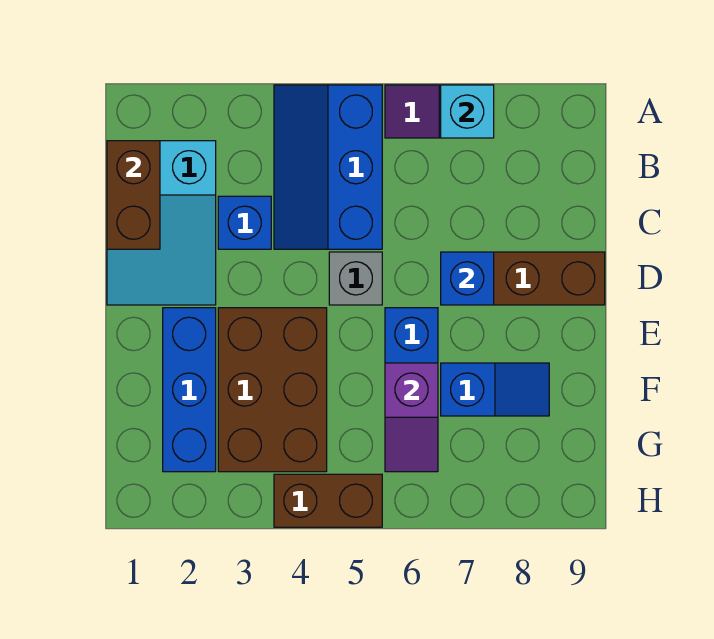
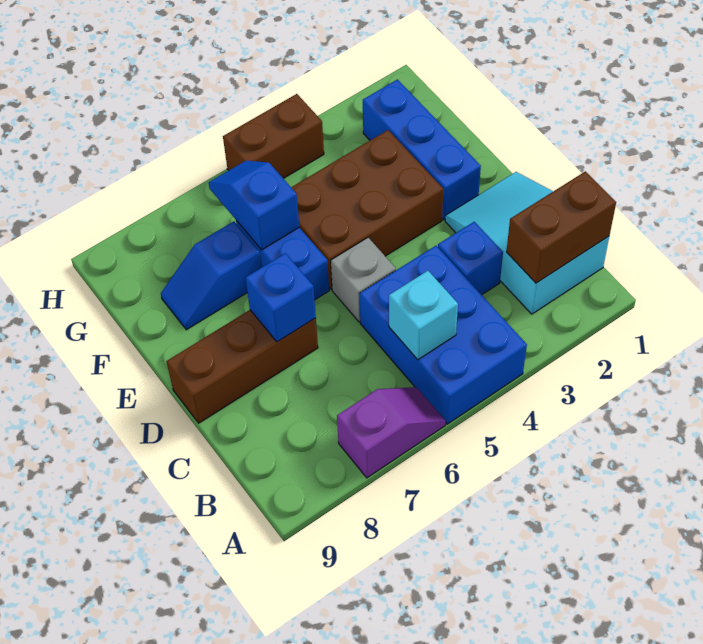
blue slope A4:C5 level 1 top 5 -> blue brick A4:C5 level 1
cyan brick A7 level 2 -> cyan brick B5 level 2
brown brick B1:C1 level 2 -> brown brick B1:B2 level 2
brown brick E3:G4 level 1 -> brown brick E3:F5 level 1
purple slope F6:G6 level 2 top F -> blue slope F6:G6 level 2 top F

